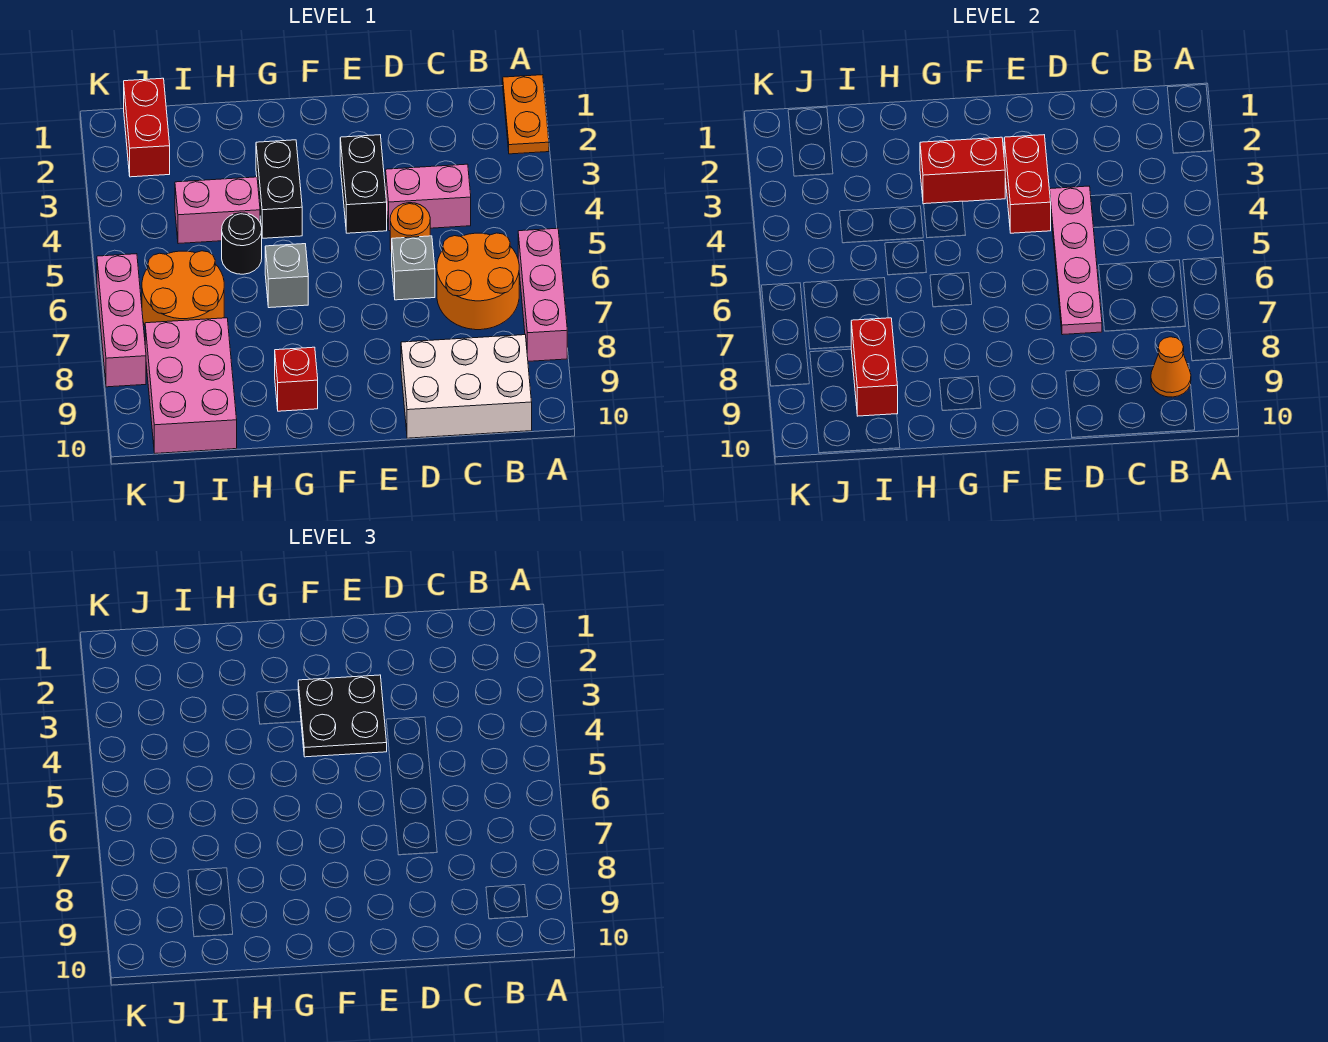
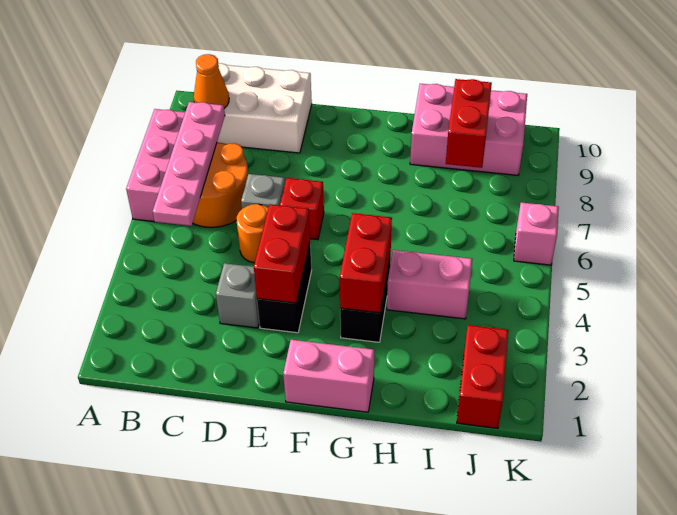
orange plate A1:A2 level 1 -> none
pink brick C4:D4 level 1 -> pink brick F1:G1 level 1
pink plate D4:D7 level 2 -> pink plate B5:B8 level 2
black plate E3:F4 level 3 -> none
red brick F3:G3 level 2 -> red brick G3:G4 level 2
grey brick G6 level 1 -> grey brick D3 level 1
red brick G9 level 1 -> red brick E6 level 1
black round brick H5 level 1 -> none
orange round brick I6:J7 level 1 -> none
pink brick I8:J10 level 1 -> pink brick H9:J10 level 1
pink brick K6:K8 level 1 -> pink brick K6 level 1

